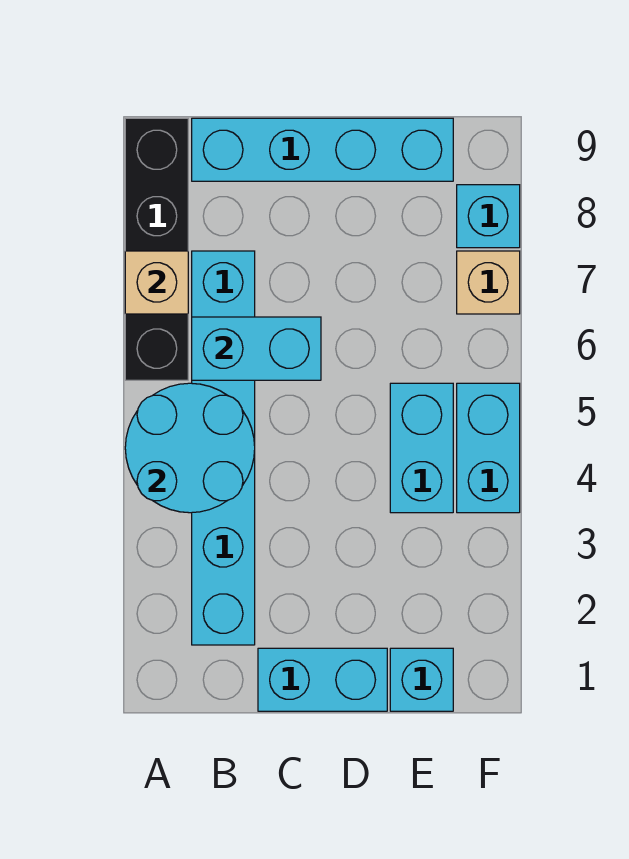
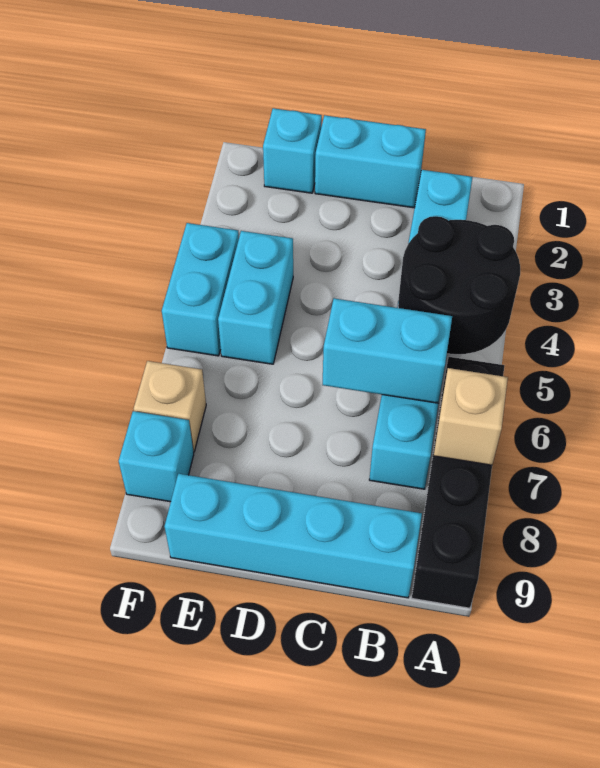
cyan round brick A4:B5 level 2 -> black round brick A4:B5 level 2

